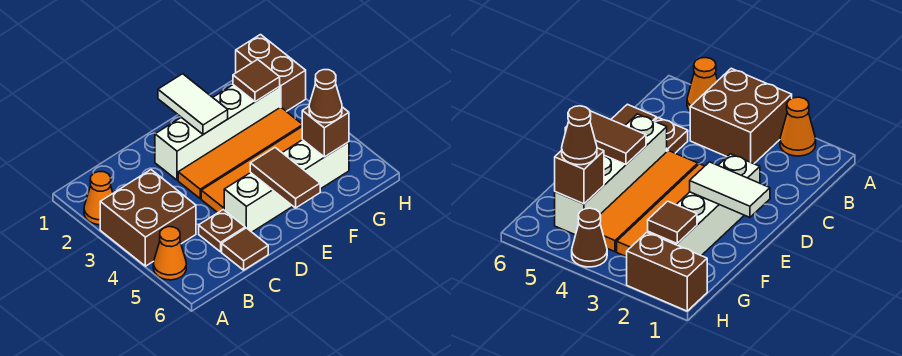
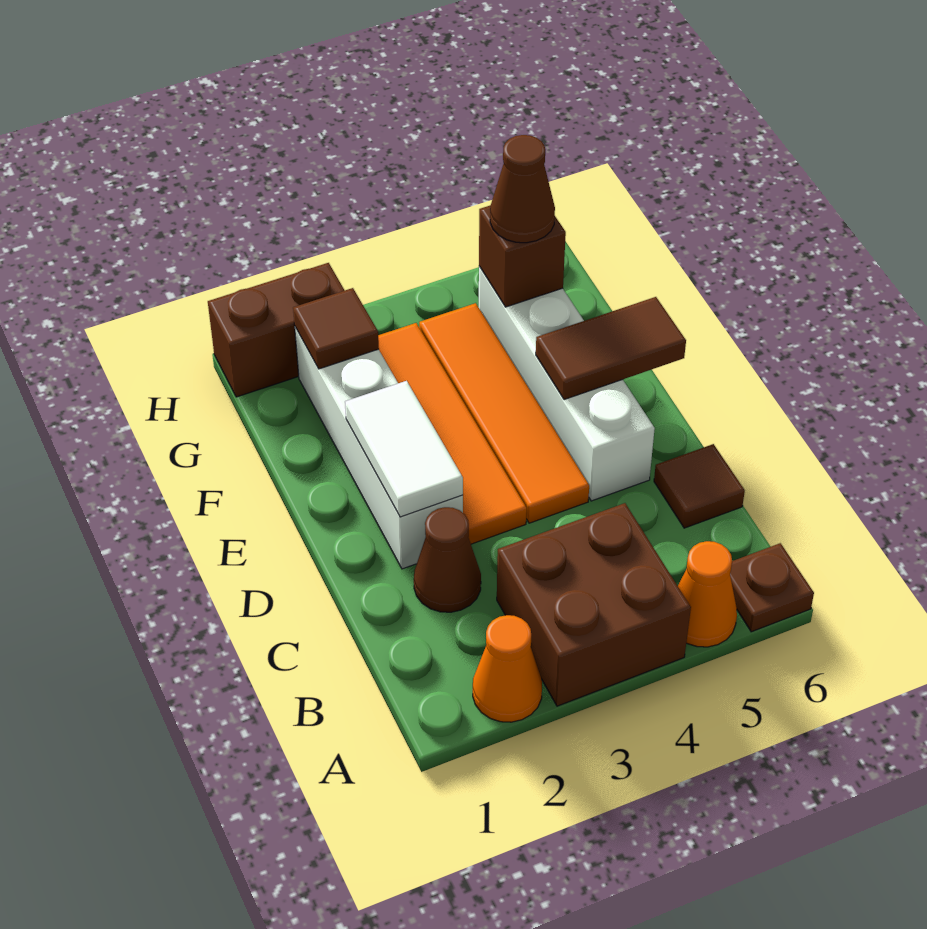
brown plate C5 level 1 -> brown plate A6 level 1
white tile E1:E2 level 2 -> white tile D2:E2 level 2
brown cone H4 level 1 -> brown cone C2 level 1

